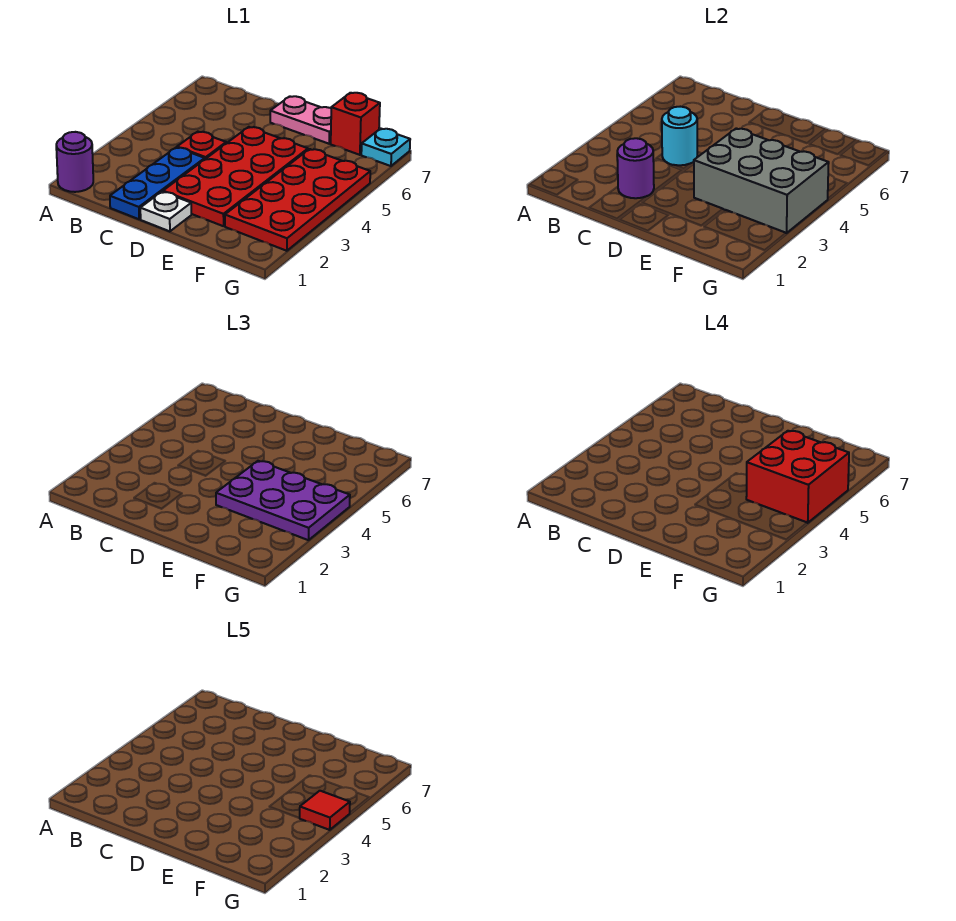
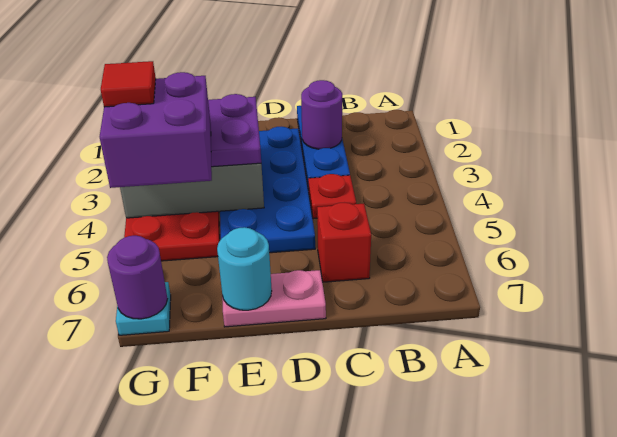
purple round brick A1 level 1 -> purple round brick G7 level 2
cyan round brick C4 level 2 -> cyan round brick E7 level 2
white plate D1 level 1 -> none
red plate D2:E5 level 1 -> blue plate D2:E5 level 1
red brick F4:G5 level 4 -> purple brick F4:G5 level 4
red brick F7 level 1 -> red brick C6 level 1

